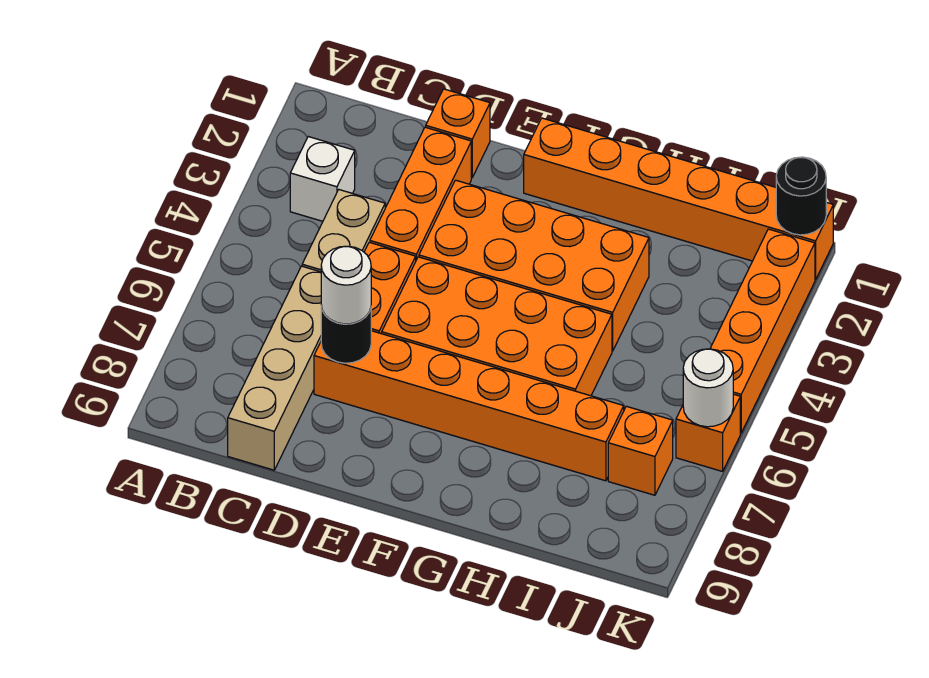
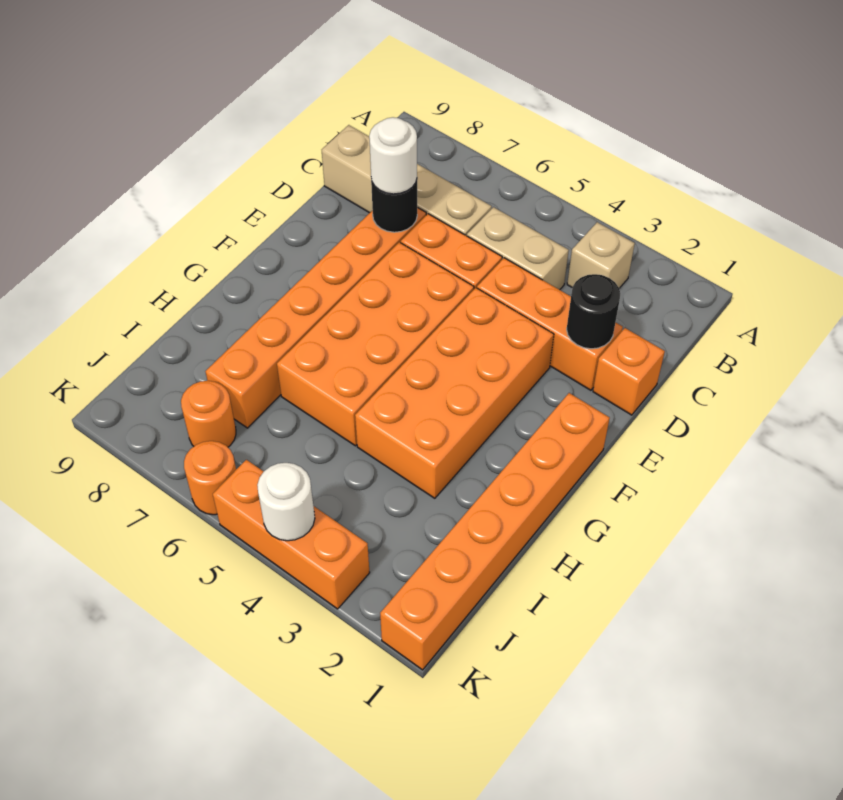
white brick B3 level 1 -> tan brick B3 level 1
orange brick J7 level 1 -> orange round brick J7 level 1
black round brick K1 level 2 -> black round brick D2 level 2
orange brick K2:K5 level 1 -> orange brick K3:K5 level 1
orange brick K6 level 1 -> orange round brick K6 level 1
white round brick K6 level 2 -> white round brick K4 level 2

